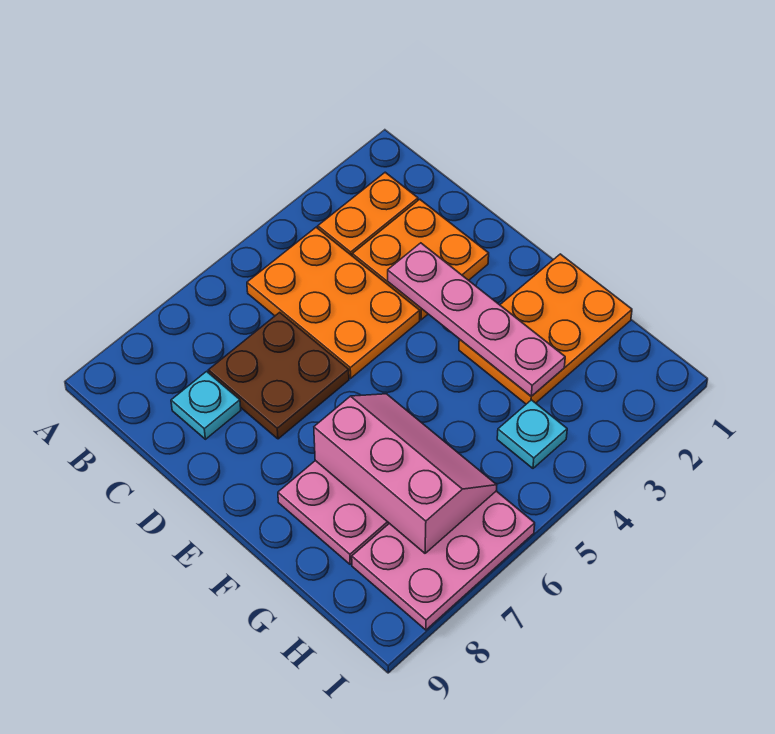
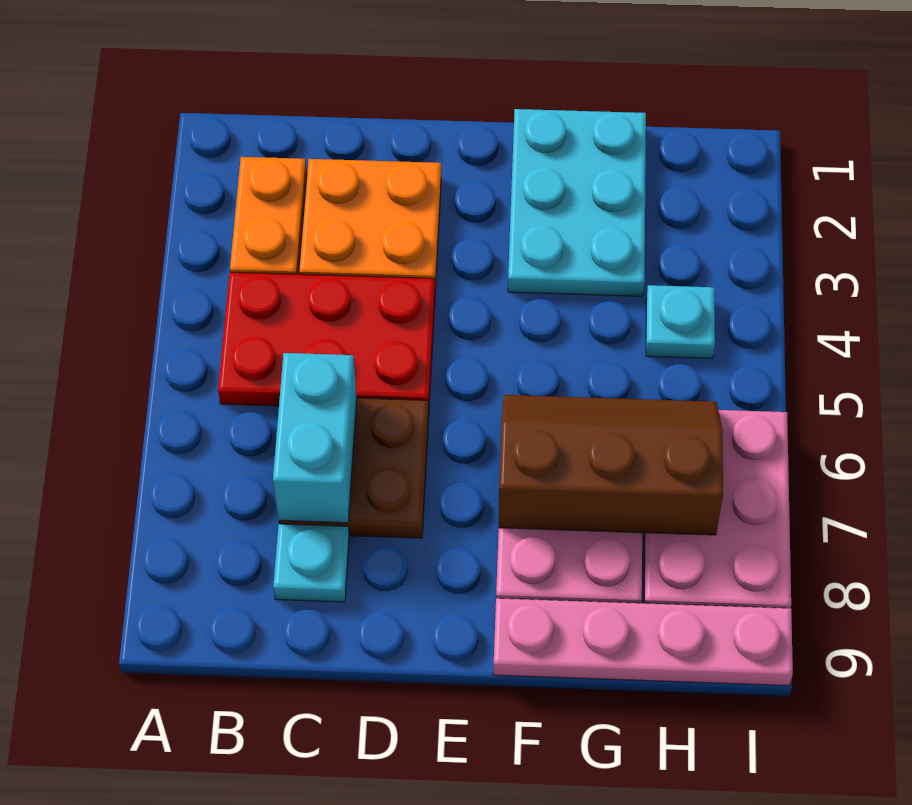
orange plate B4:D5 level 1 -> red plate B4:D5 level 1
none -> cyan brick C6:C7 level 2
pink plate D3:G3 level 2 -> pink plate F9:I9 level 1
orange plate F1:G3 level 1 -> cyan plate F1:G3 level 1
pink slope F6:H7 level 2 top 7 -> brown slope F6:H7 level 2 top 7

